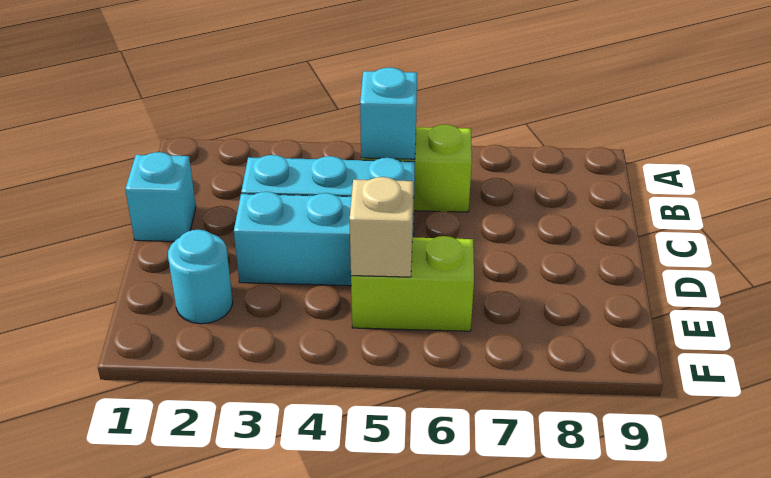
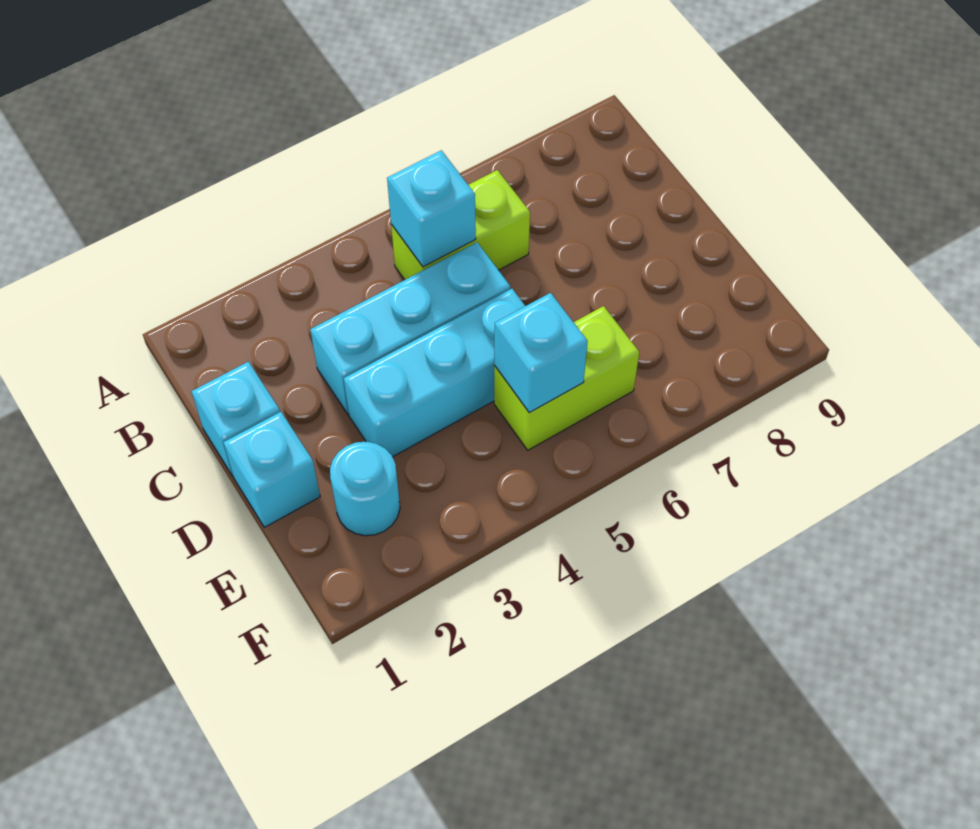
none -> cyan brick D1 level 1
tan brick E5 level 2 -> cyan brick E5 level 2

